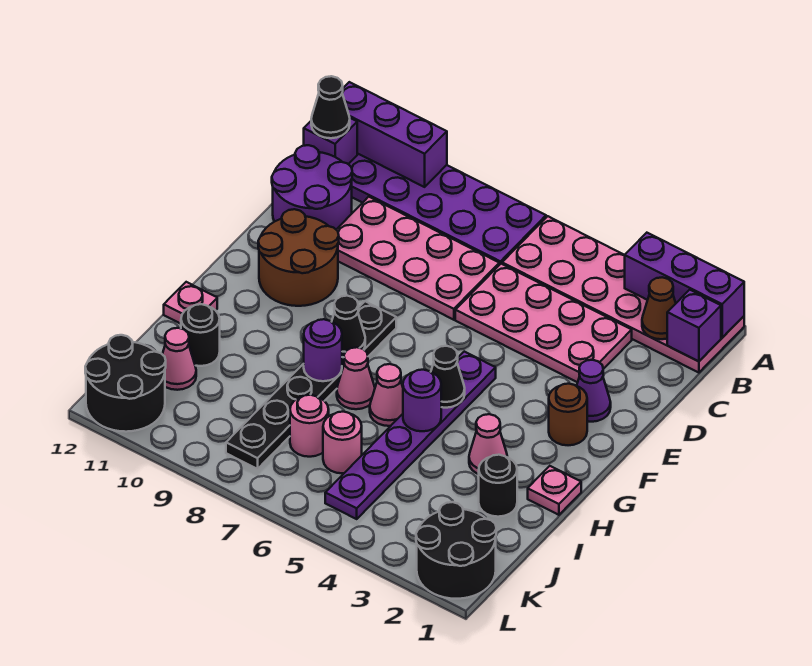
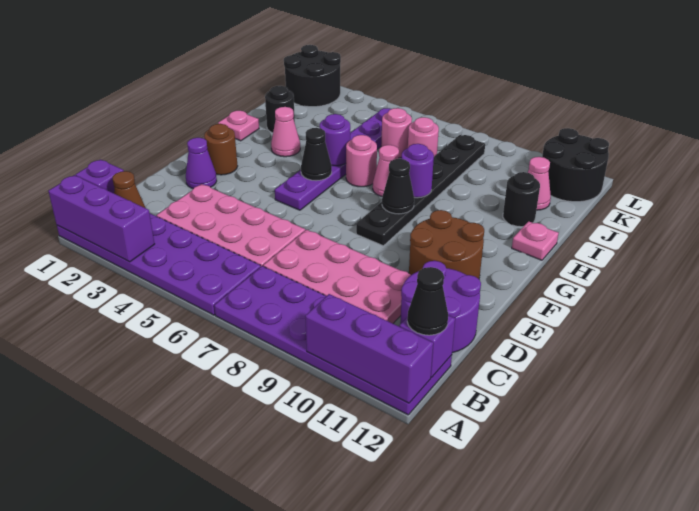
pink plate A1:B6 level 1 -> purple plate A1:B6 level 1
pink cone H6 level 1 -> pink round brick H6 level 1

